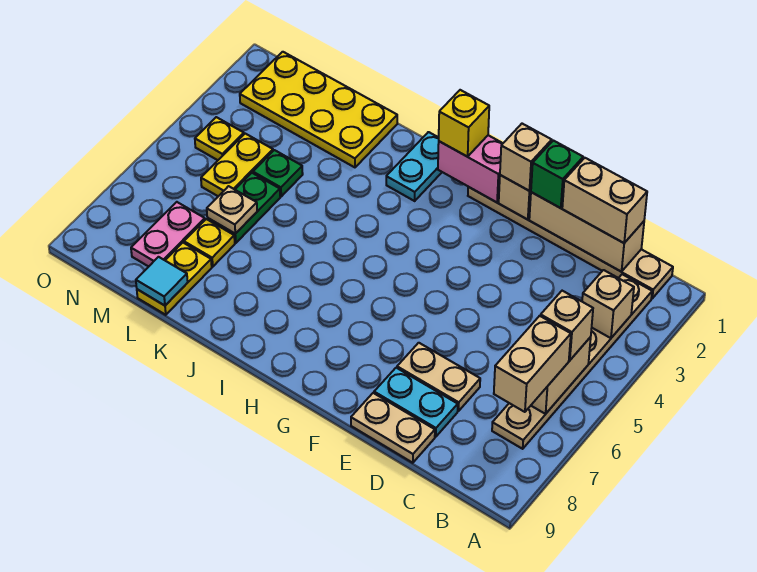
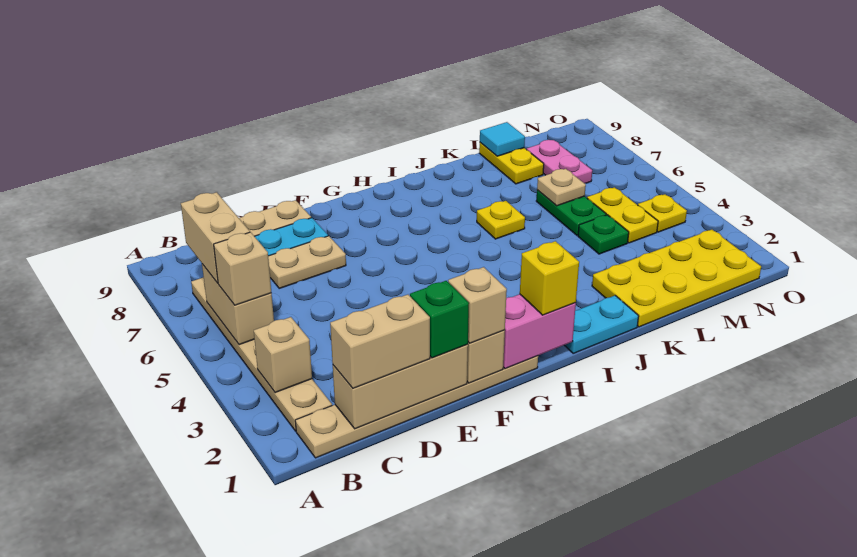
cyan plate I1:I2 level 1 -> cyan plate I1:J1 level 1
yellow plate L7 level 1 -> yellow plate J6 level 1

